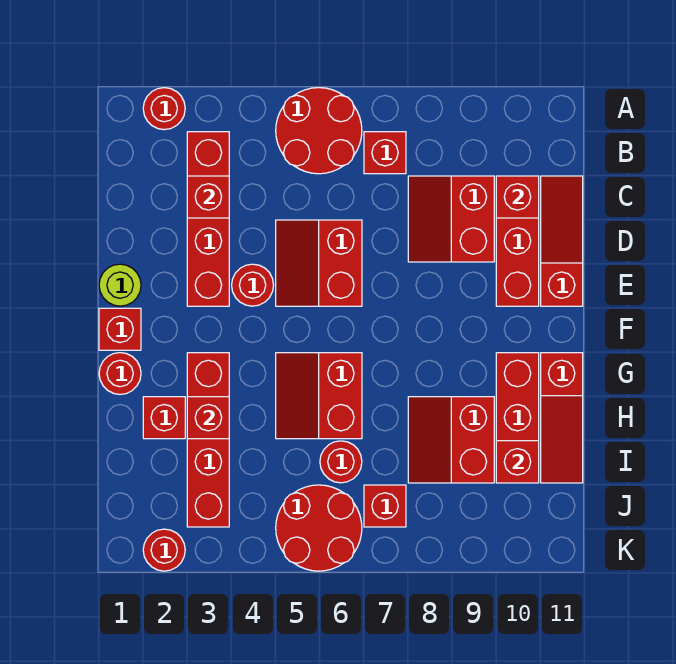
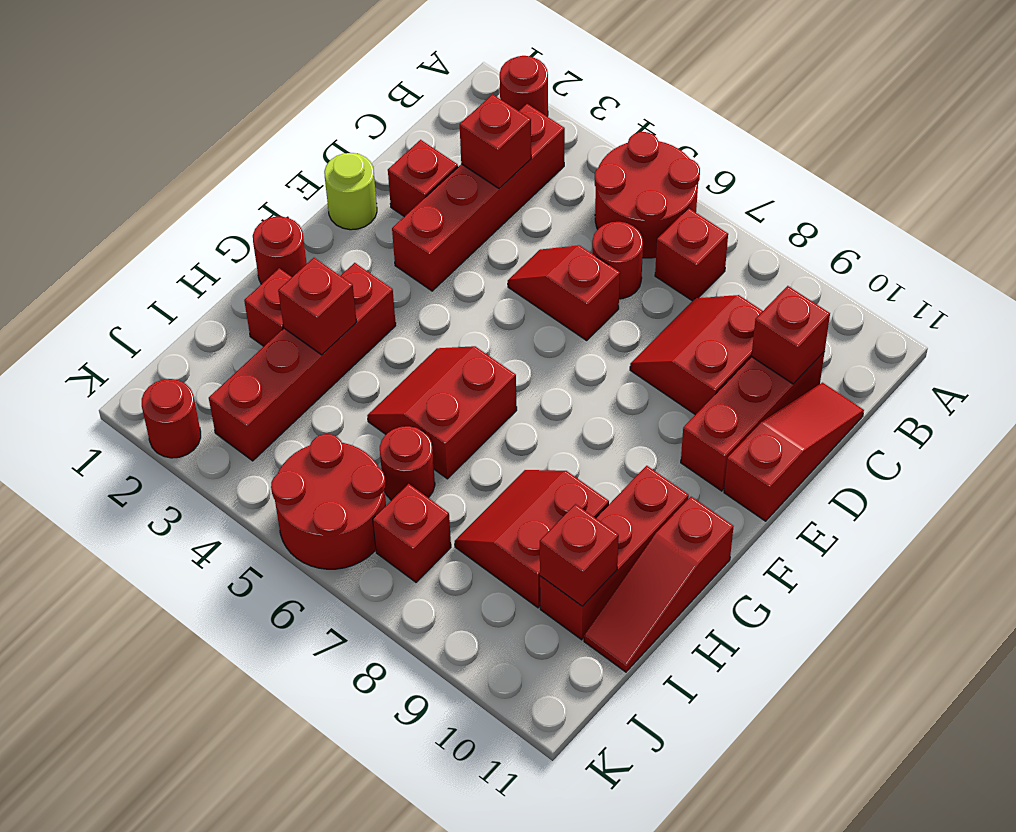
red slope D5:E6 level 1 top 6 -> red slope D5:D6 level 1 top 6
red round brick E4 level 1 -> red round brick C6 level 1
red brick F1 level 1 -> red brick D2 level 1

